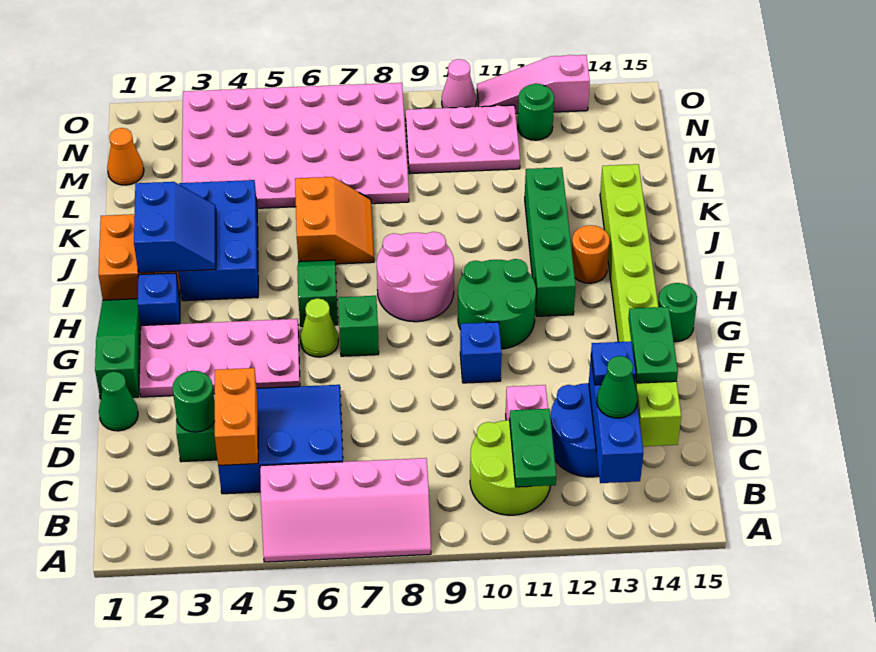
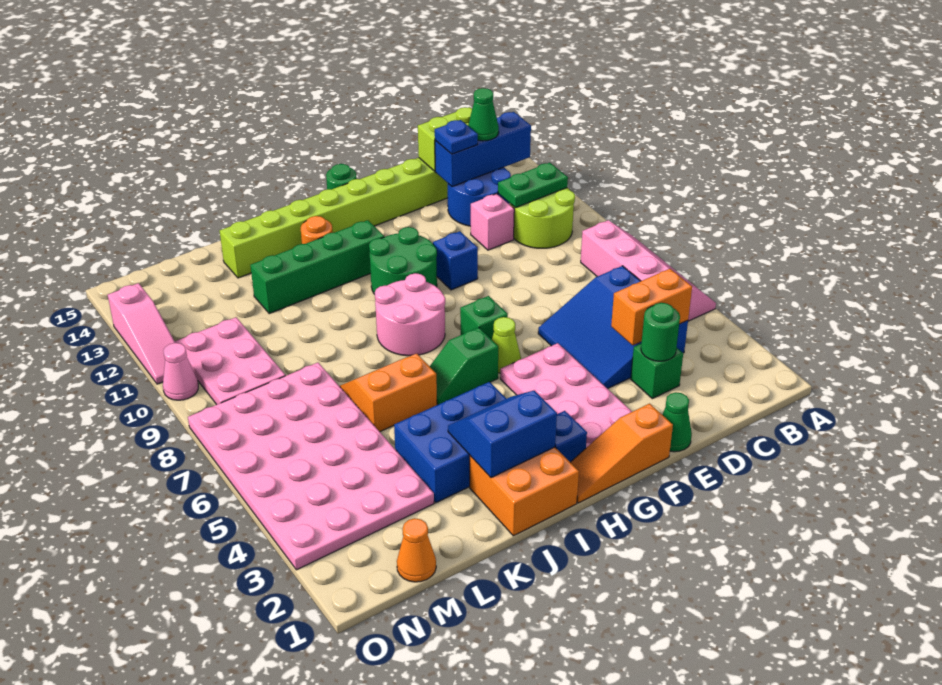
green plate D14:E14 level 3 -> none
green slope F1:H1 level 1 top F -> orange slope F1:H1 level 1 top F
green round brick N12 level 1 -> none

